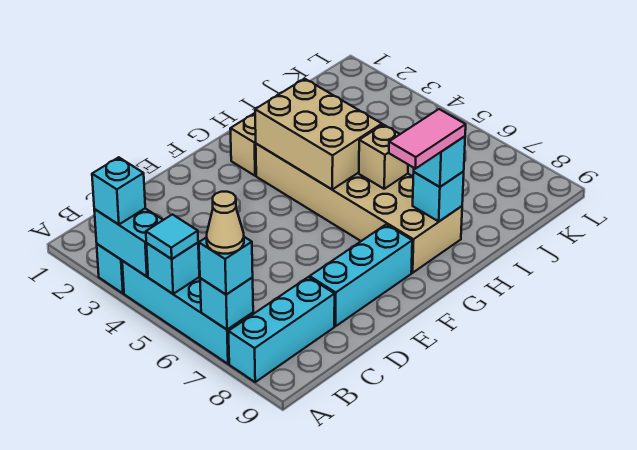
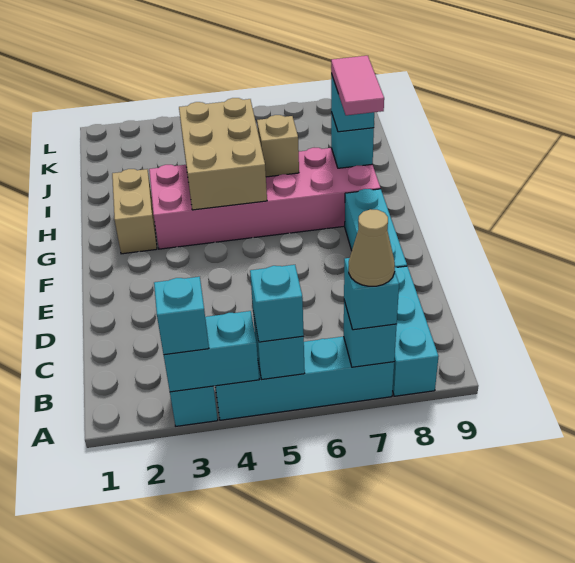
cyan tile A5 level 3 -> cyan brick A5 level 3
tan brick G3:H8 level 1 -> pink brick G3:H8 level 1
tan brick G3:H5 level 2 -> tan brick G4:I5 level 2

